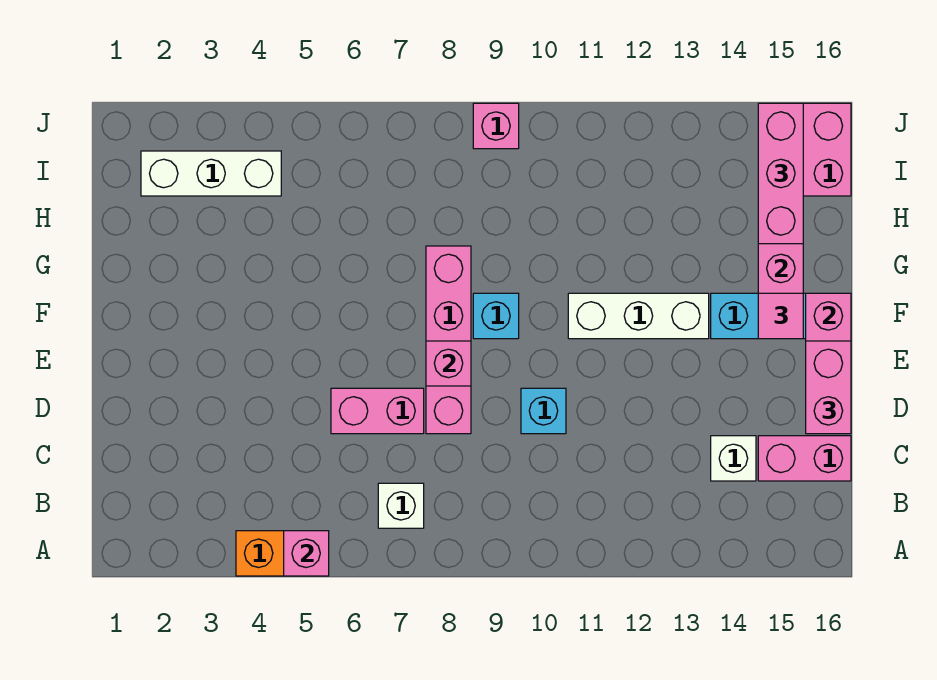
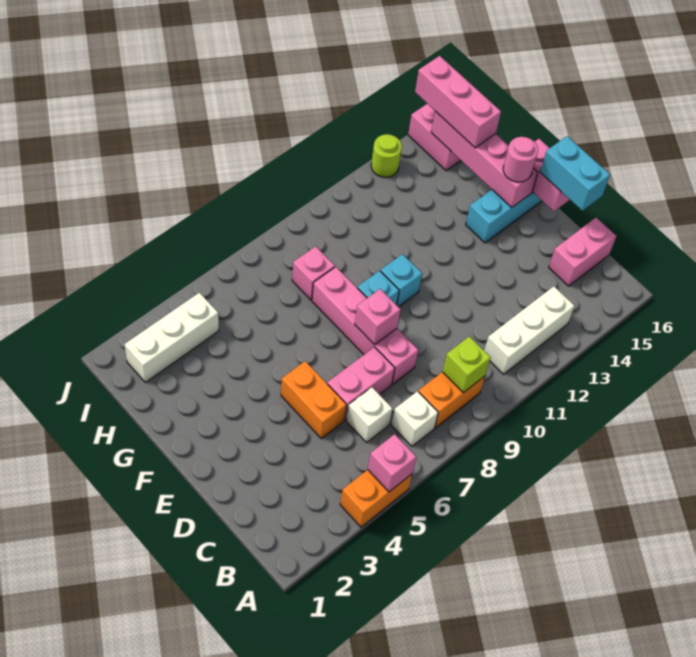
none -> orange brick B8:B9 level 1
none -> lime brick B9 level 2
white brick C14 level 1 -> white brick C6 level 1
none -> orange brick D5:E5 level 1
cyan brick D10 level 1 -> cyan brick F10 level 1
pink brick D16:E16 level 3 -> cyan brick D16:E16 level 3
white brick F11:F13 level 1 -> white brick B11:B13 level 1
pink tile F15 level 3 -> pink round brick F15 level 3
pink brick J9 level 1 -> pink brick H8 level 1
none -> lime round brick J13 level 1

